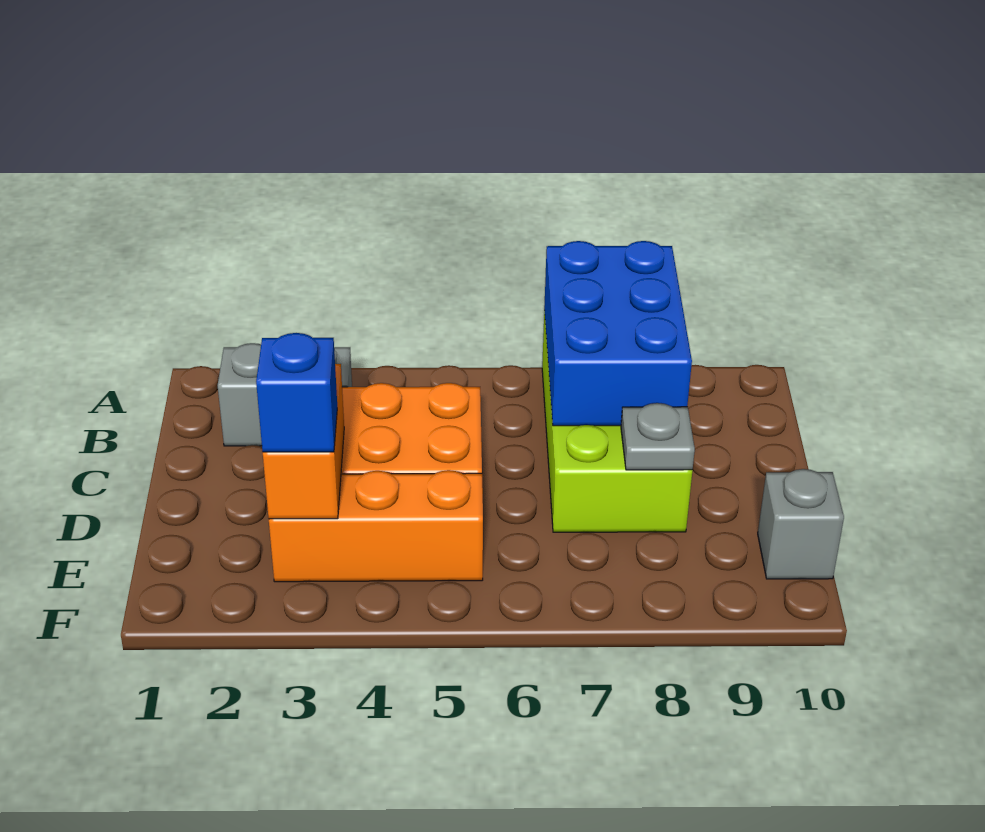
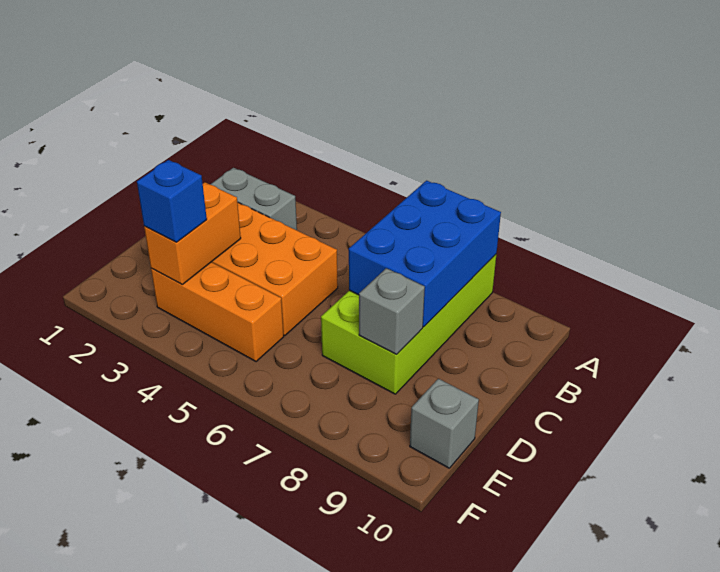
grey plate D8 level 2 -> grey brick D8 level 2

